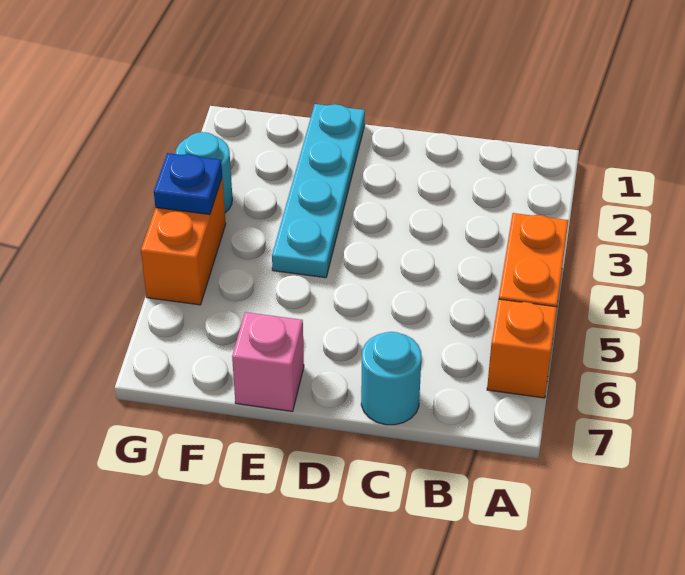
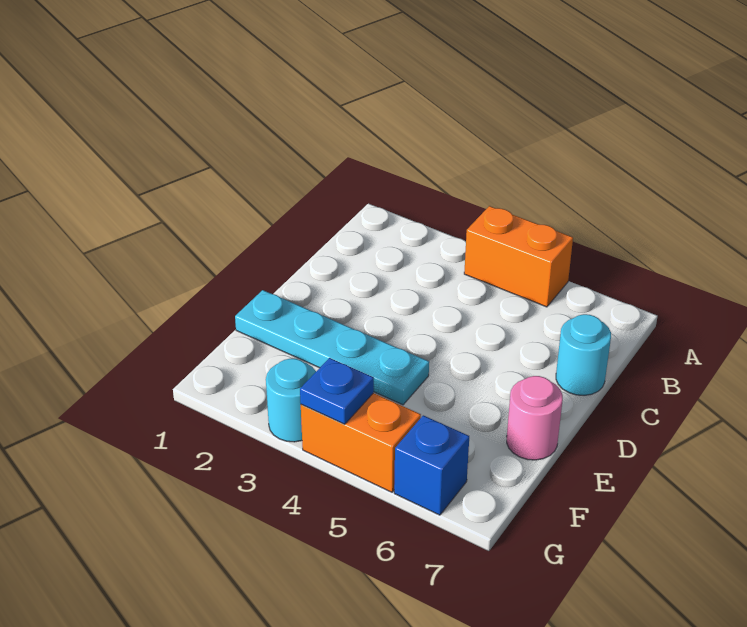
orange brick A6 level 1 -> none
pink brick E7 level 1 -> pink round brick E7 level 1
none -> blue brick G6 level 1

